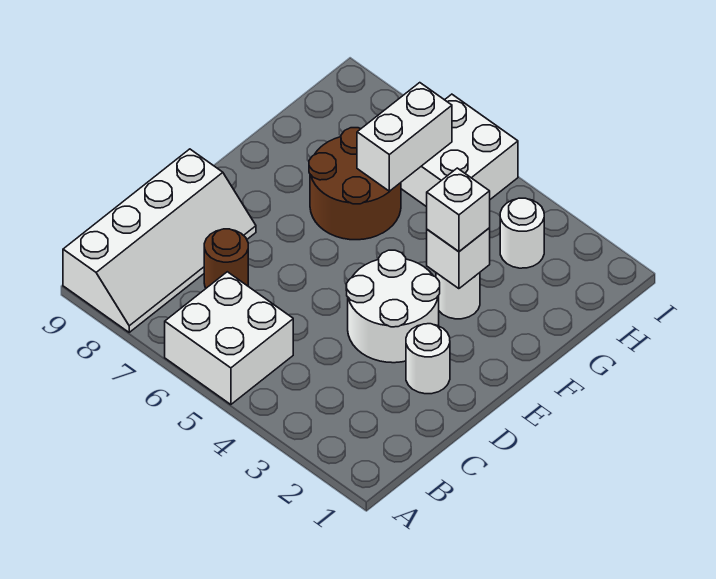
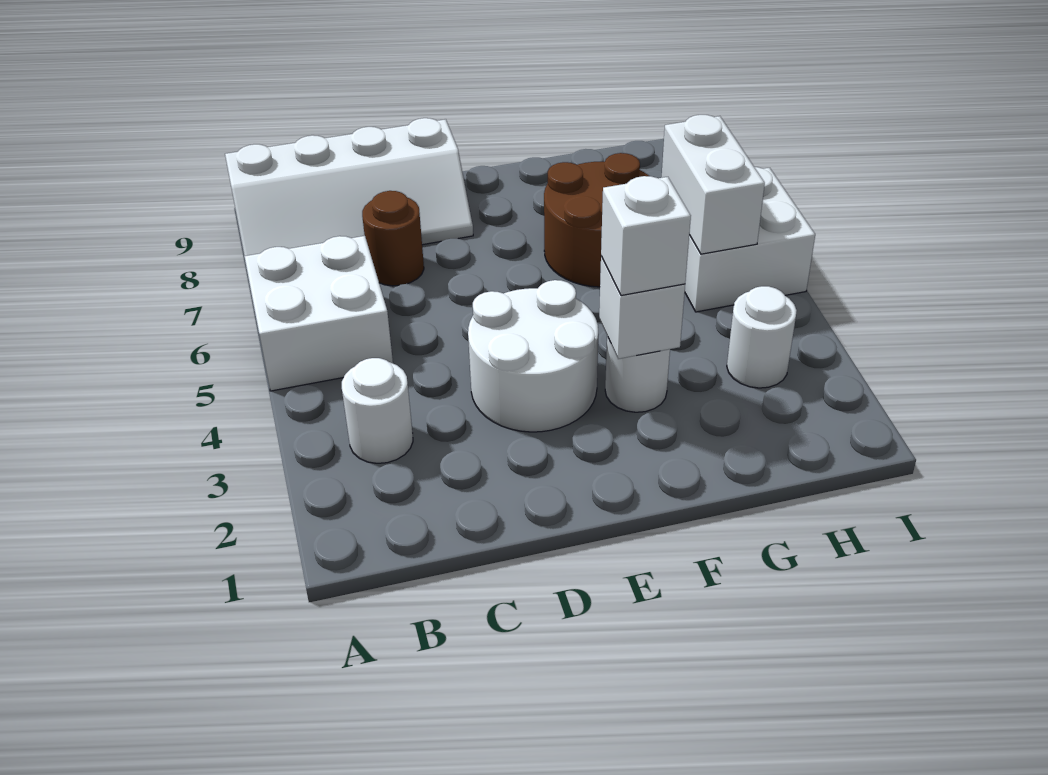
white round brick D2 level 1 -> white round brick B3 level 1
white brick G6:H6 level 2 -> white brick H5:H6 level 2

